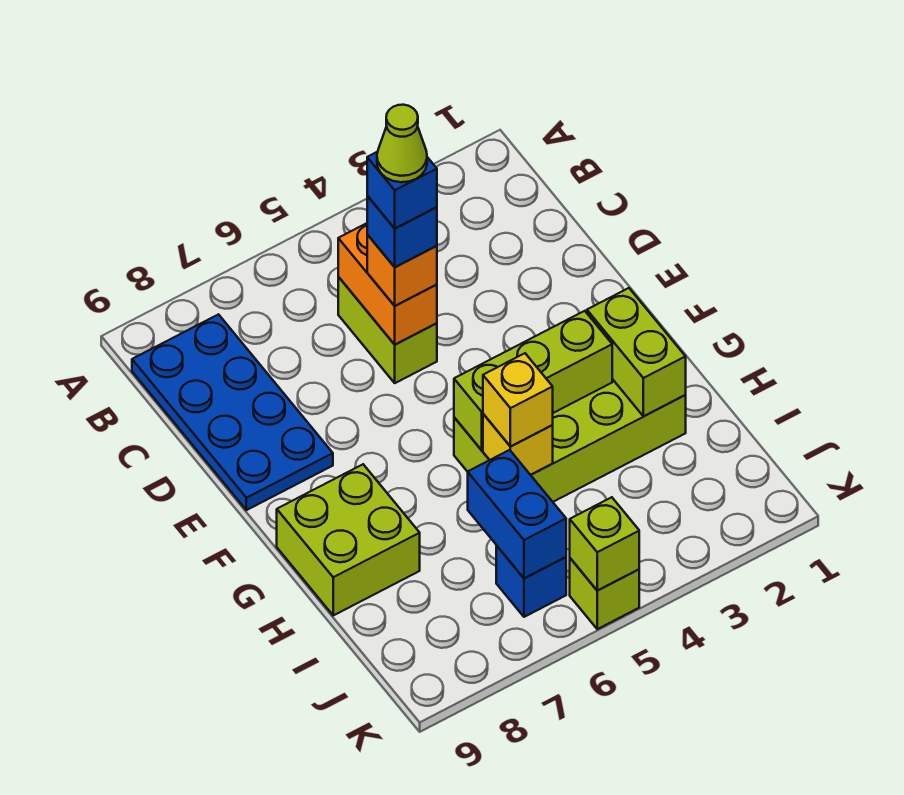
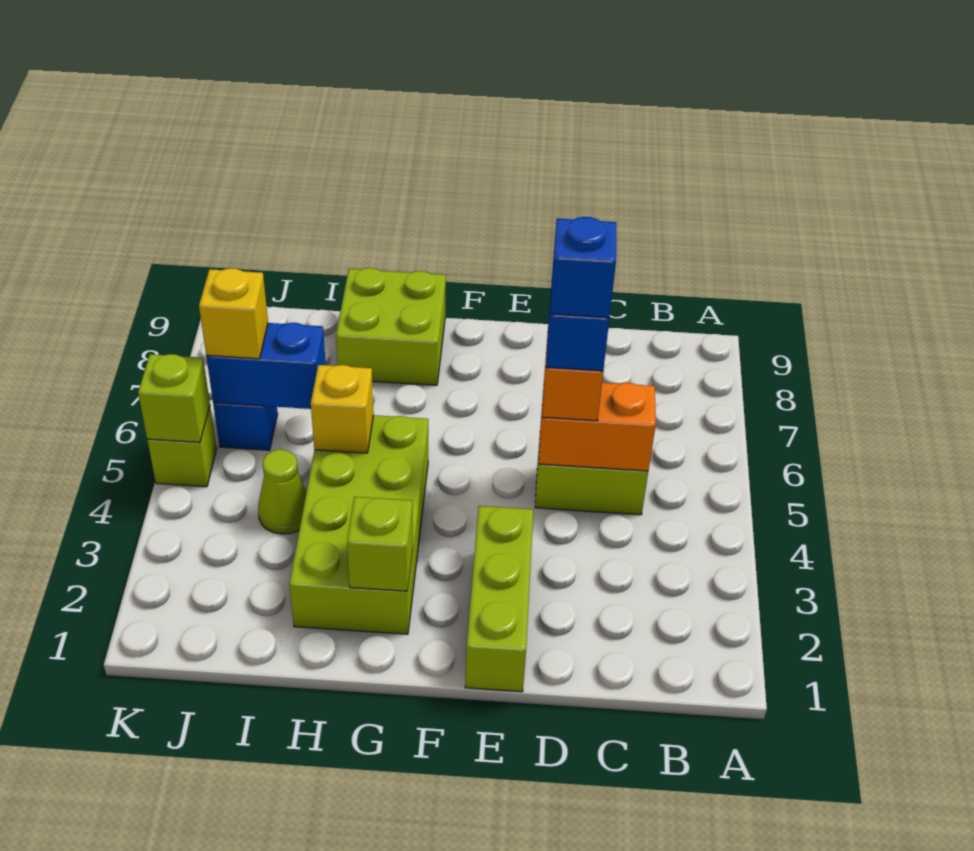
blue plate B8:E9 level 1 -> none
lime cone D5 level 6 -> lime cone I4 level 1
lime brick G2:H2 level 2 -> lime brick G2 level 2
lime brick G3:G5 level 2 -> lime brick E1:E3 level 1
yellow brick H5 level 3 -> yellow brick J6 level 3

